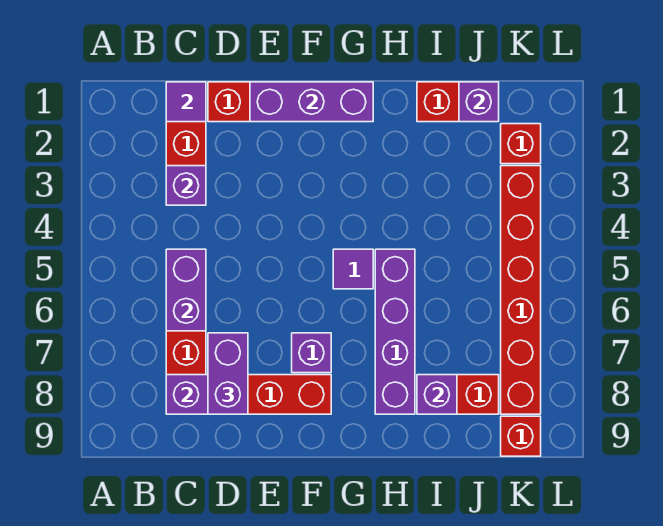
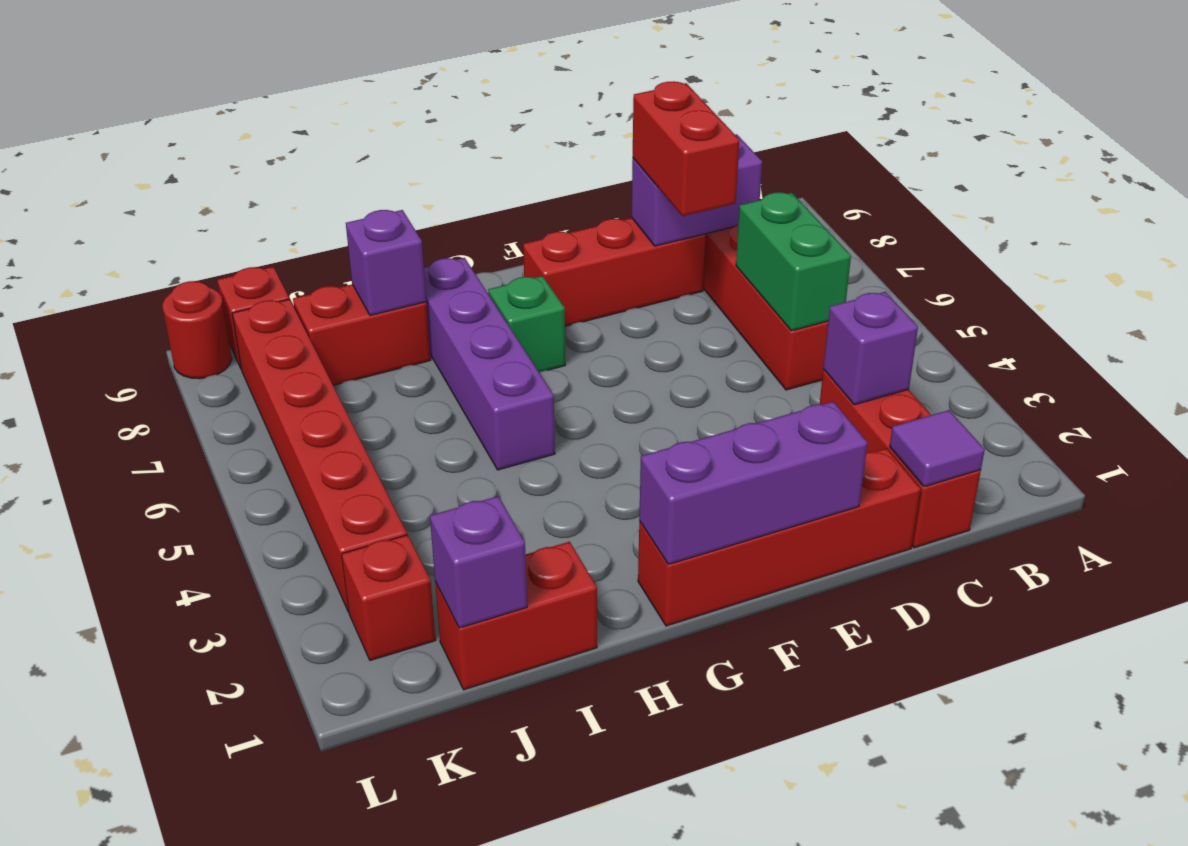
purple brick C5:C6 level 2 -> green brick C5:C6 level 2
purple brick D7:D8 level 3 -> red brick D7:D8 level 3
purple brick F7 level 1 -> none
purple tile G5 level 1 -> none
none -> green brick G7 level 1
none -> red round brick L9 level 1

